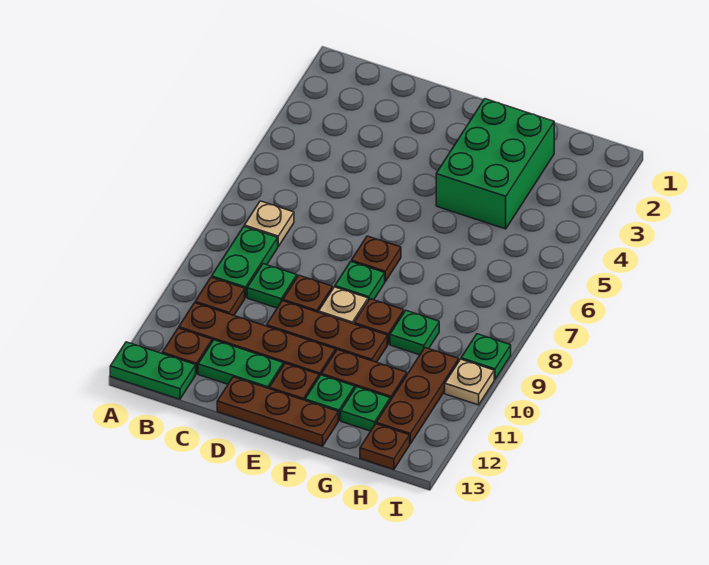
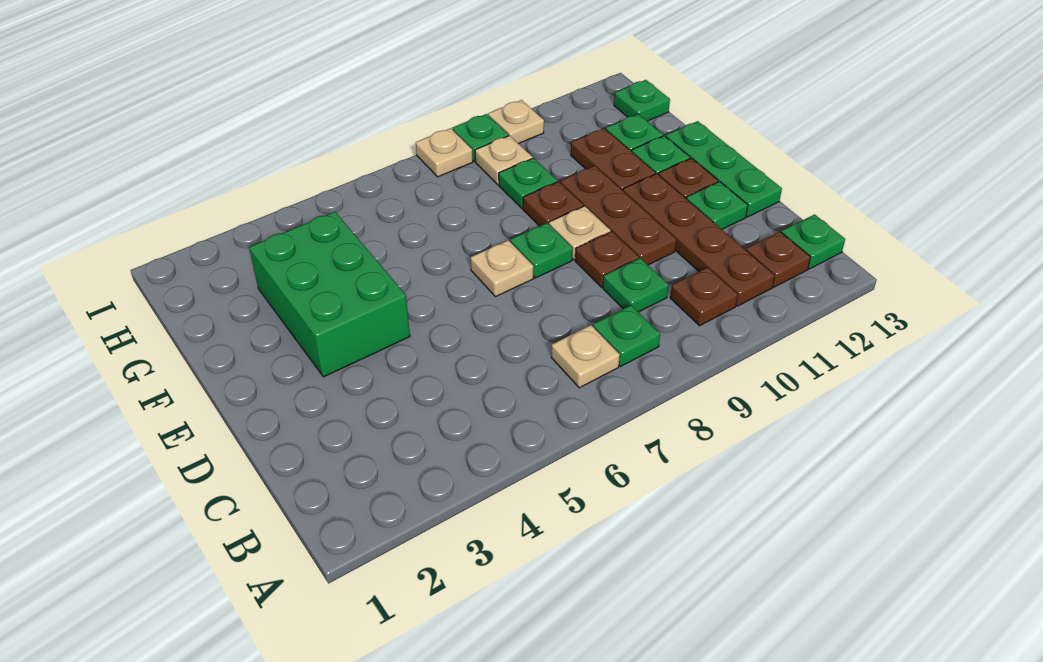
green plate A13:B13 level 1 -> green plate B13 level 1
green plate B8:B9 level 1 -> green plate B8 level 1
green plate C12:D12 level 1 -> green plate D12 level 1
brown plate D13:F13 level 1 -> green plate D13:F13 level 1
brown plate E7 level 1 -> tan plate E7 level 1
green brick F2:G4 level 1 -> green brick E3:G4 level 1
none -> tan plate H9 level 1
brown plate H10:H12 level 1 -> none
brown plate H13 level 1 -> green plate H13 level 1
none -> tan plate I8 level 1

